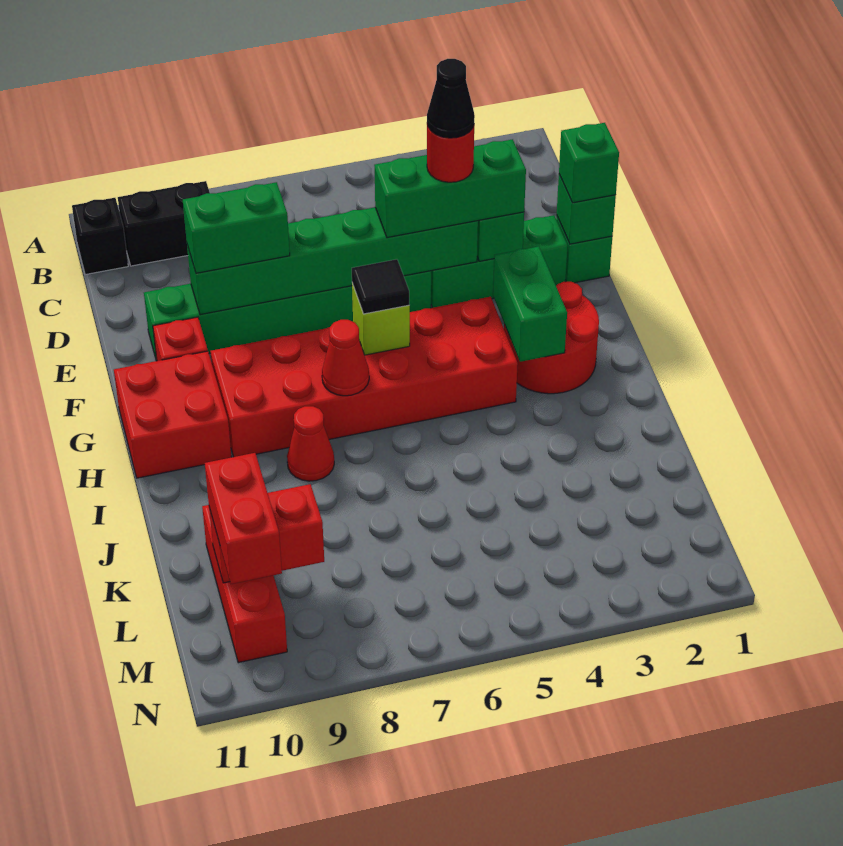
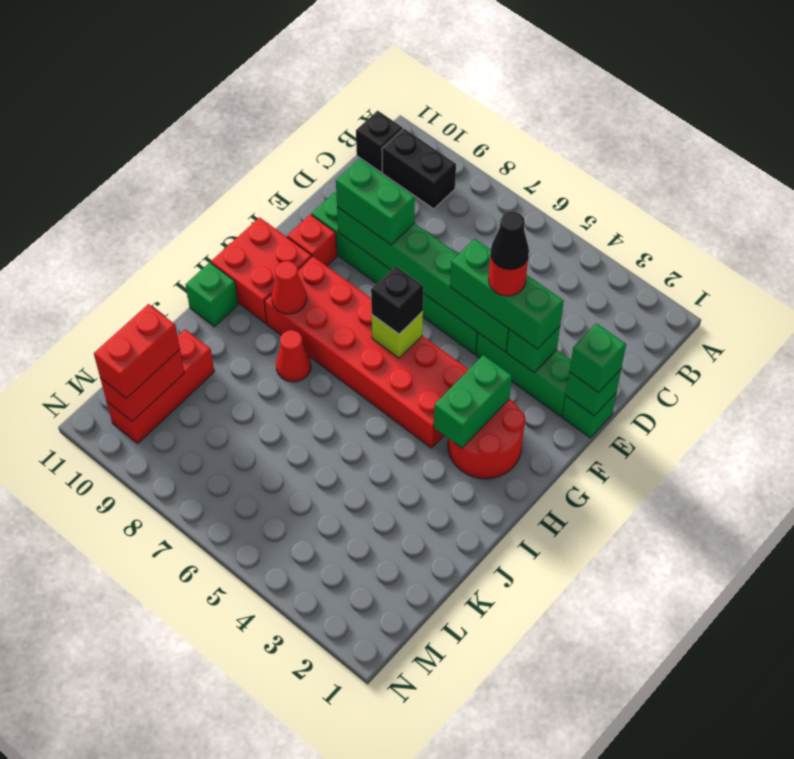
black tile G6 level 3 -> black brick G6 level 3
red cone H7 level 2 -> red cone H9 level 2
none -> green brick I11 level 1
red brick L9:L10 level 2 -> red brick L10:M10 level 2

